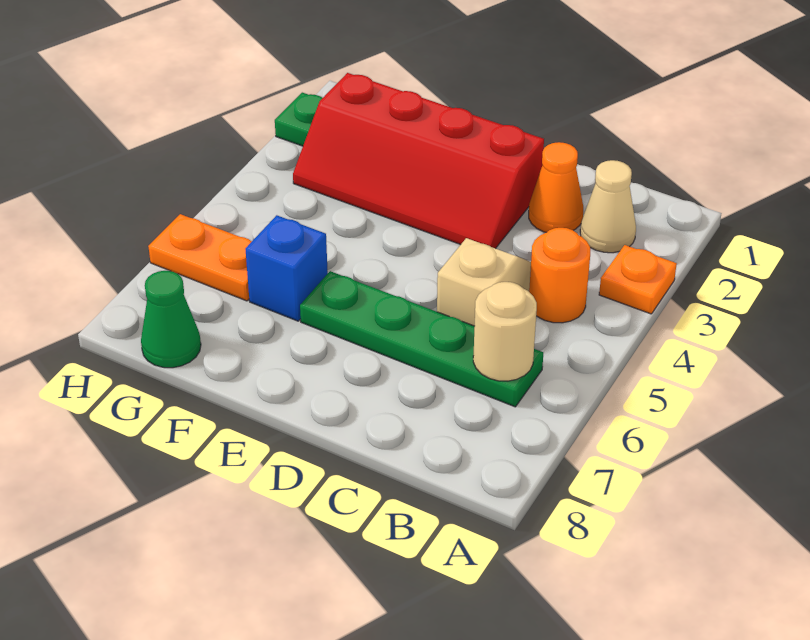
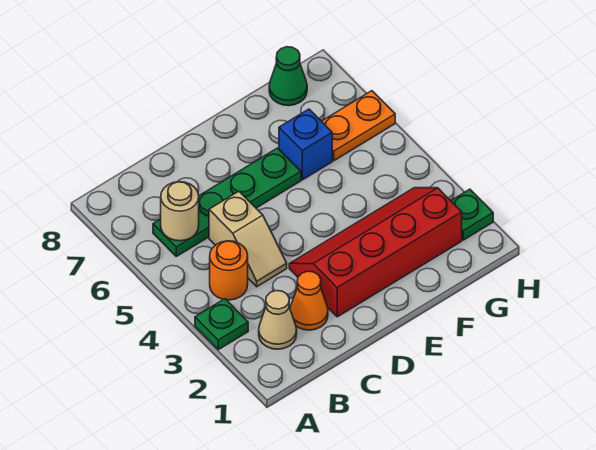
orange plate A3 level 1 -> green plate A3 level 1

